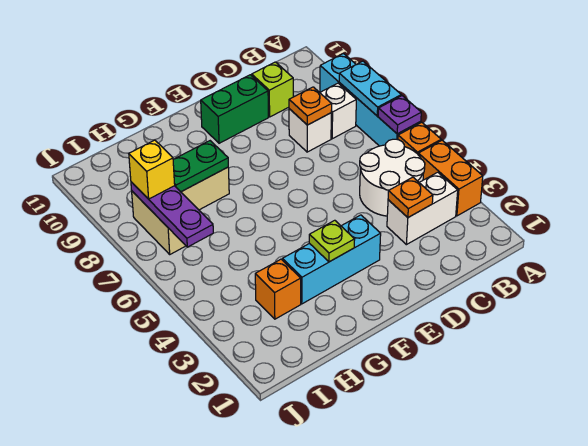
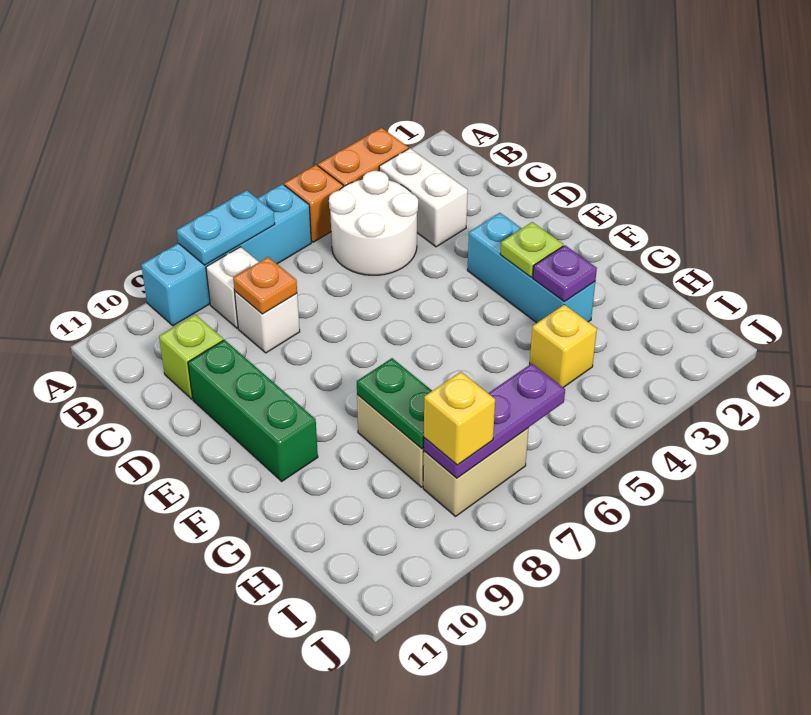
purple plate A6 level 2 -> purple plate G3 level 2
orange plate C3 level 2 -> none
green brick D10:E10 level 1 -> green brick D10:F10 level 1
orange brick H3 level 1 -> none
none -> yellow brick H4 level 1

